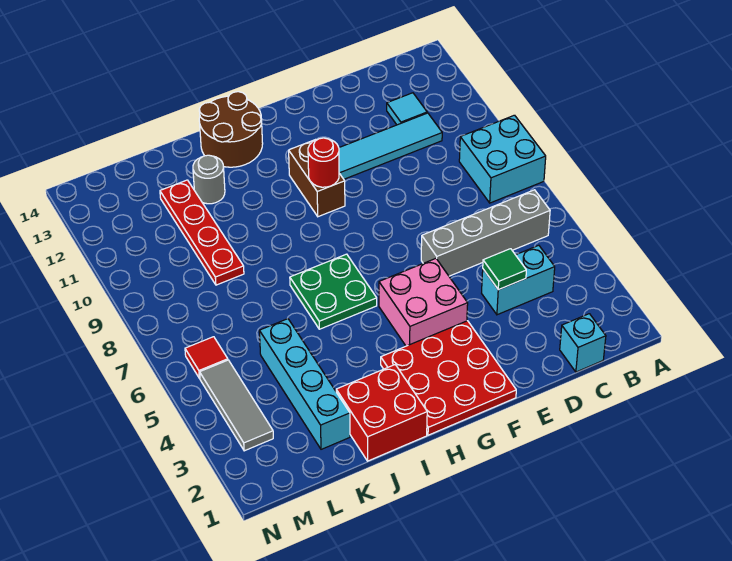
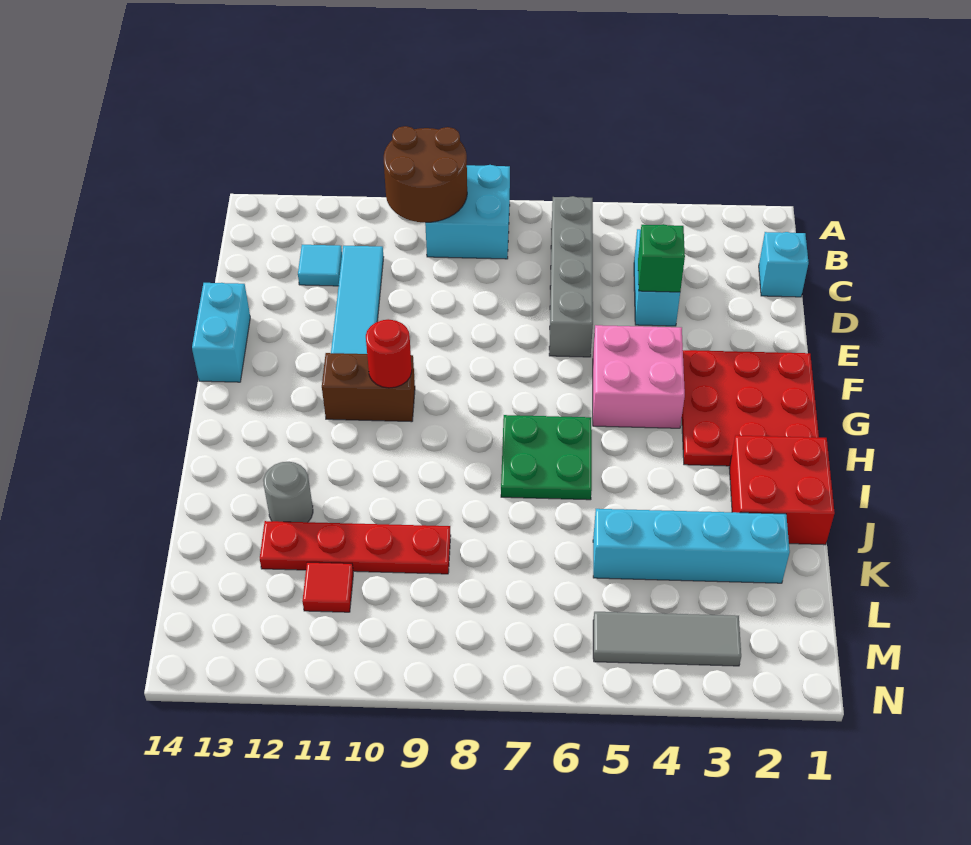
green tile D4 level 2 -> green brick D4 level 2
none -> cyan brick E14:F14 level 1
brown round brick H13:I14 level 1 -> brown round brick A9:B10 level 2
red tile M6 level 1 -> red tile L11 level 1

